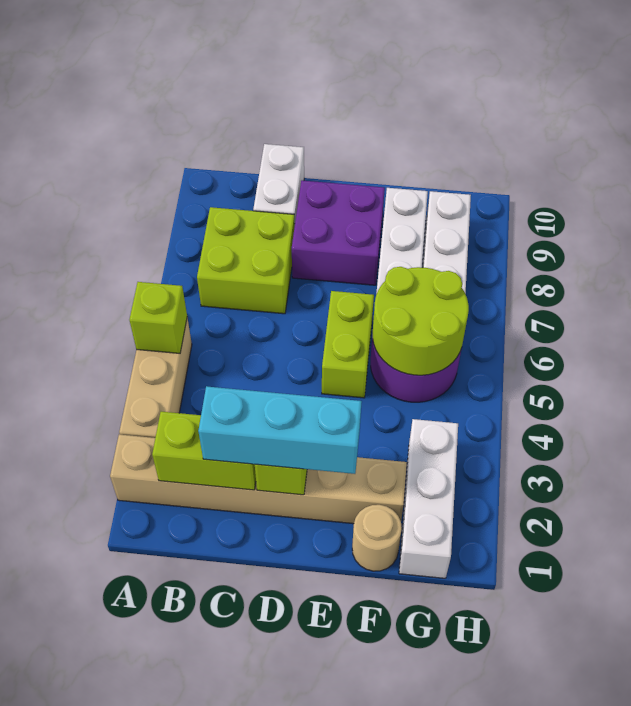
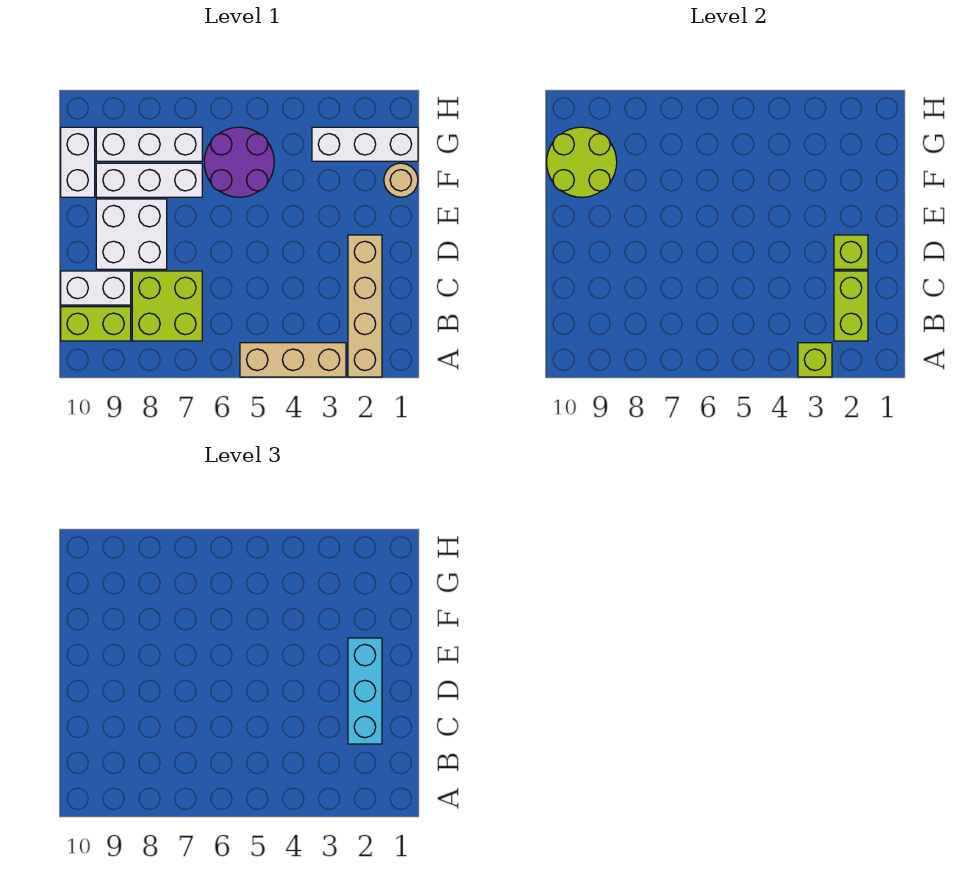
tan brick A2:F2 level 1 -> tan brick A2:D2 level 1
lime brick A5 level 2 -> lime brick A3 level 2
purple brick D8:E9 level 1 -> white brick D8:E9 level 1
lime brick E5:E6 level 1 -> lime brick B9:B10 level 1
lime round brick F5:G6 level 2 -> lime round brick F9:G10 level 2
none -> white brick F10:G10 level 1

